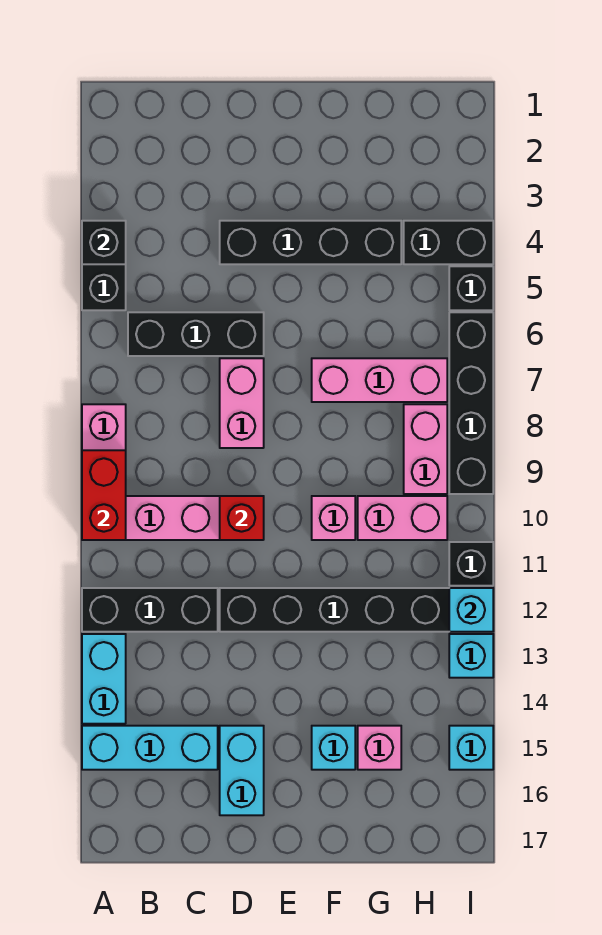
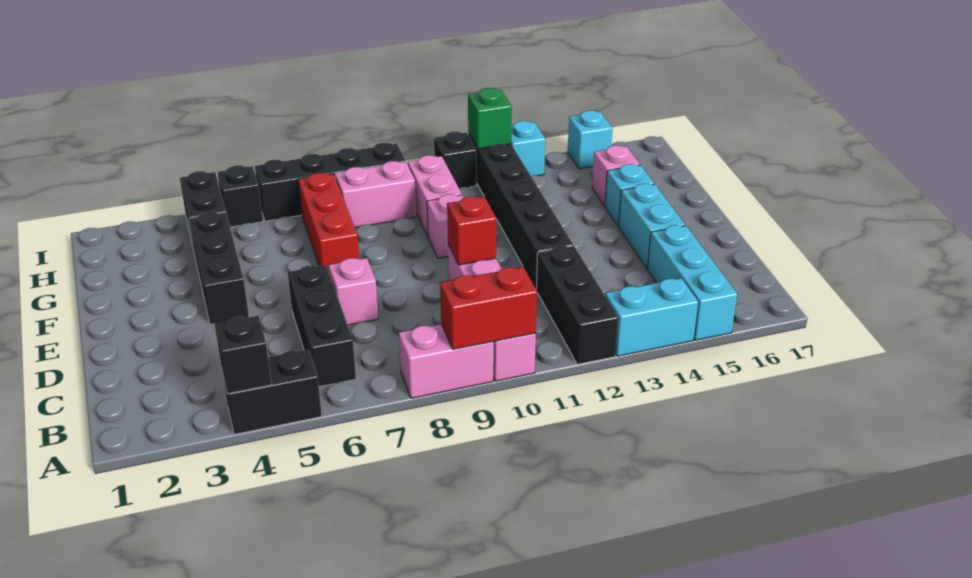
black brick D4:G4 level 1 -> black brick E4:G4 level 1
pink brick D7:D8 level 1 -> pink brick D7 level 1
cyan brick D15:D16 level 1 -> cyan brick D15:E15 level 1
pink brick F7:H7 level 1 -> red brick F7:H7 level 1
cyan brick I12 level 2 -> green brick I12 level 2

